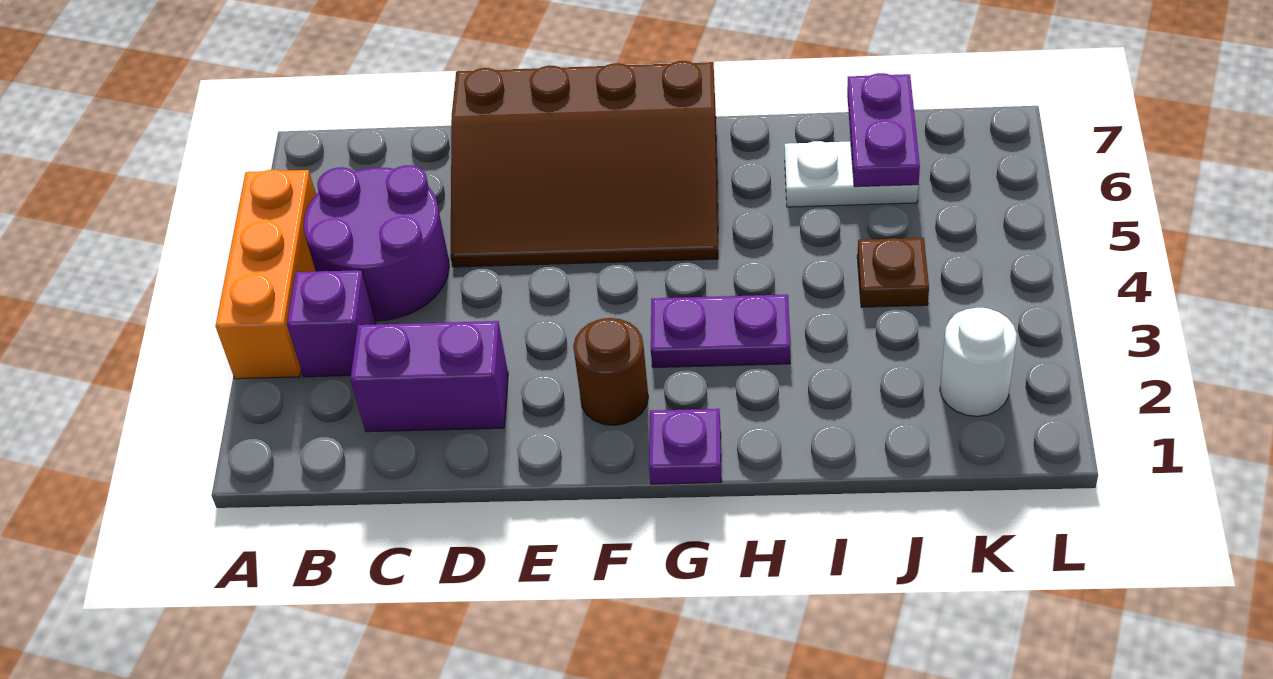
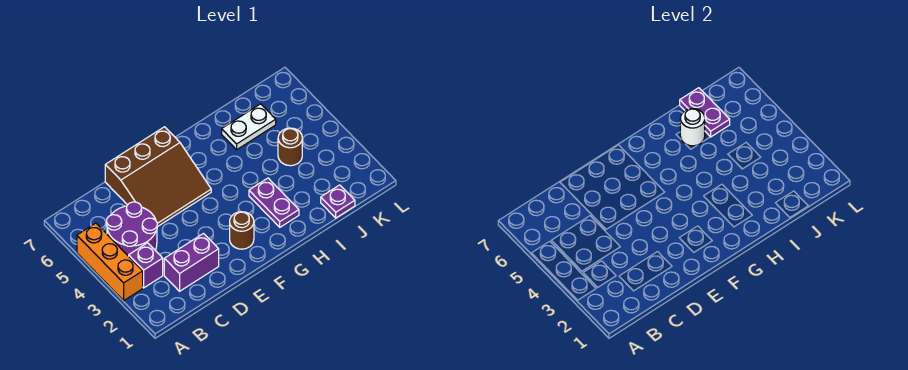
brown slope D5:G7 level 1 top 7 -> brown slope D5:F7 level 1 top 7
purple plate G1 level 1 -> purple plate J1 level 1
purple plate G3:H3 level 1 -> purple plate H2:H3 level 1
brown plate J4 level 1 -> brown round brick J4 level 1
white round brick K2 level 1 -> white round brick I6 level 2

